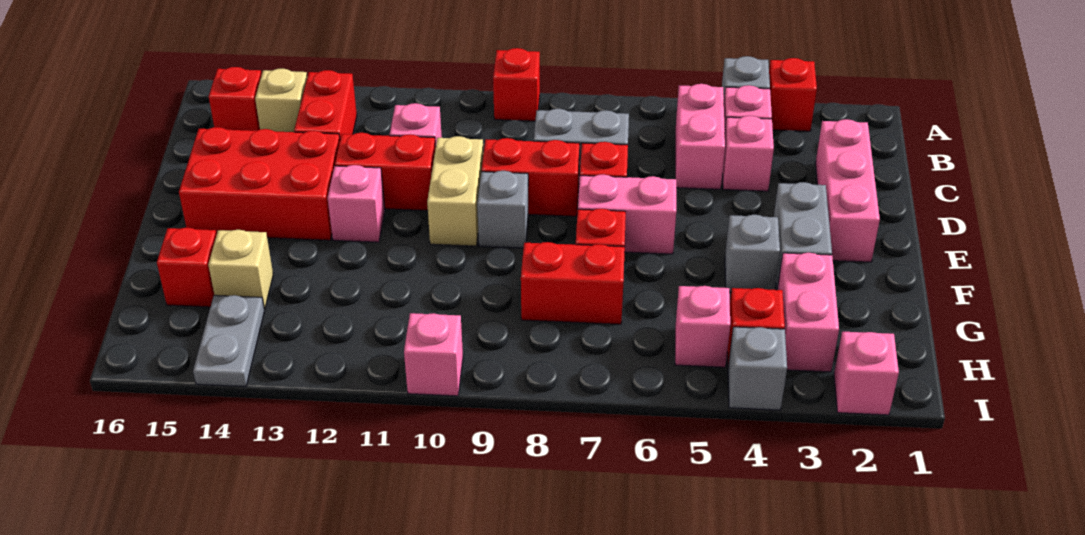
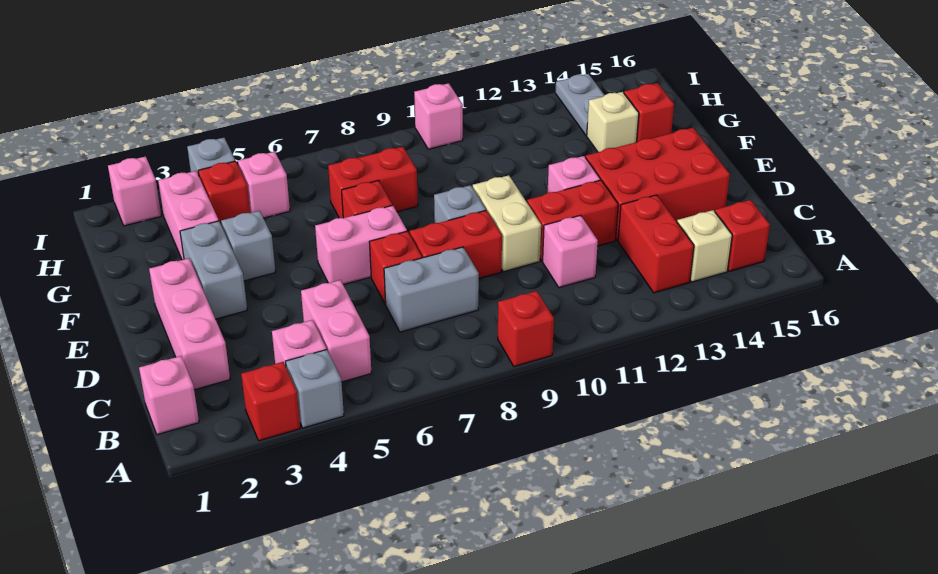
pink brick C4 level 1 -> pink brick B1 level 1

